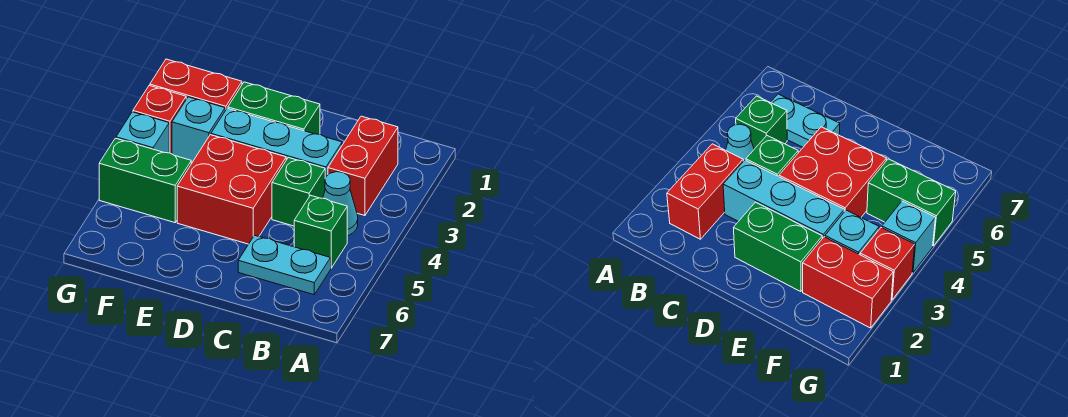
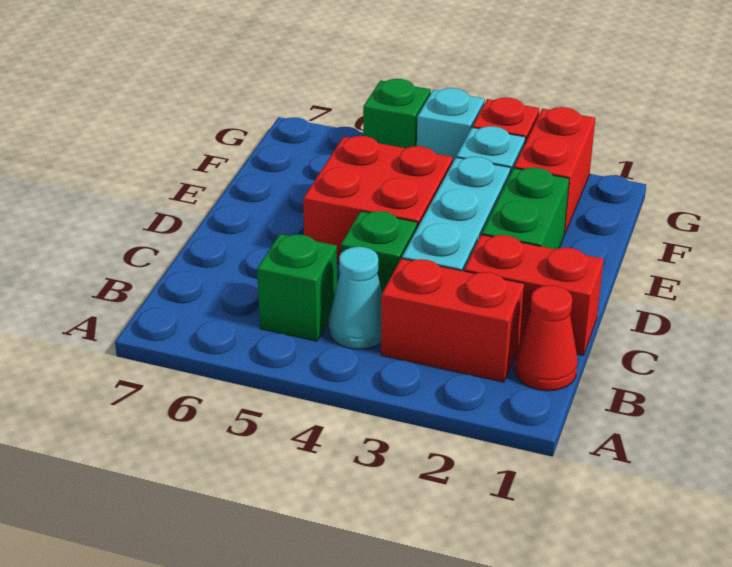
none -> red cone B1 level 1
cyan plate B6:C6 level 1 -> none
none -> red brick C1:C2 level 1
green brick F5:G5 level 1 -> green brick G5 level 1

